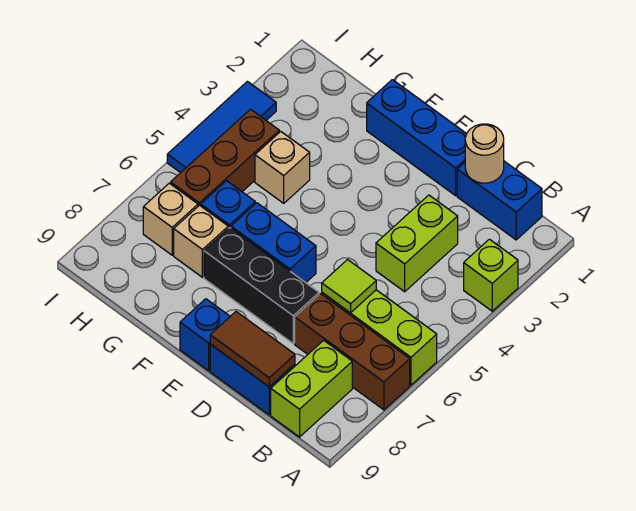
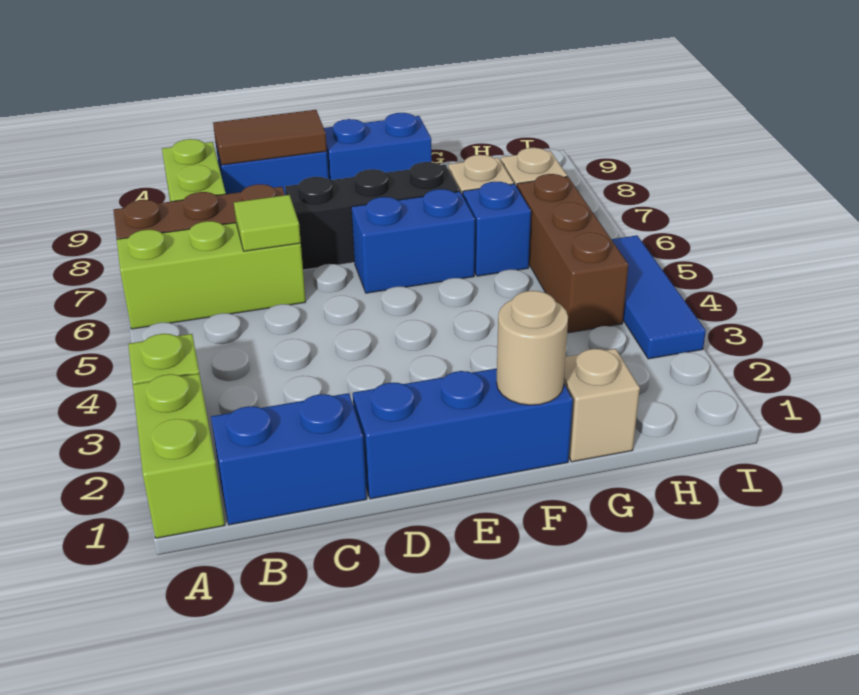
tan round brick C1 level 2 -> tan round brick F1 level 2
lime brick C3:C4 level 1 -> lime brick A1:A2 level 1
blue brick E9 level 1 -> blue brick E9:F9 level 1
tan brick G4 level 1 -> tan brick G1 level 1

